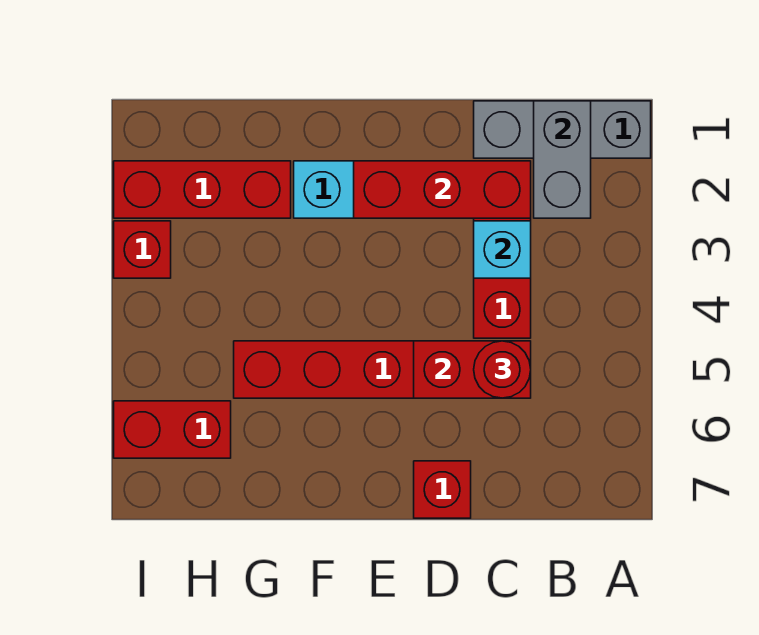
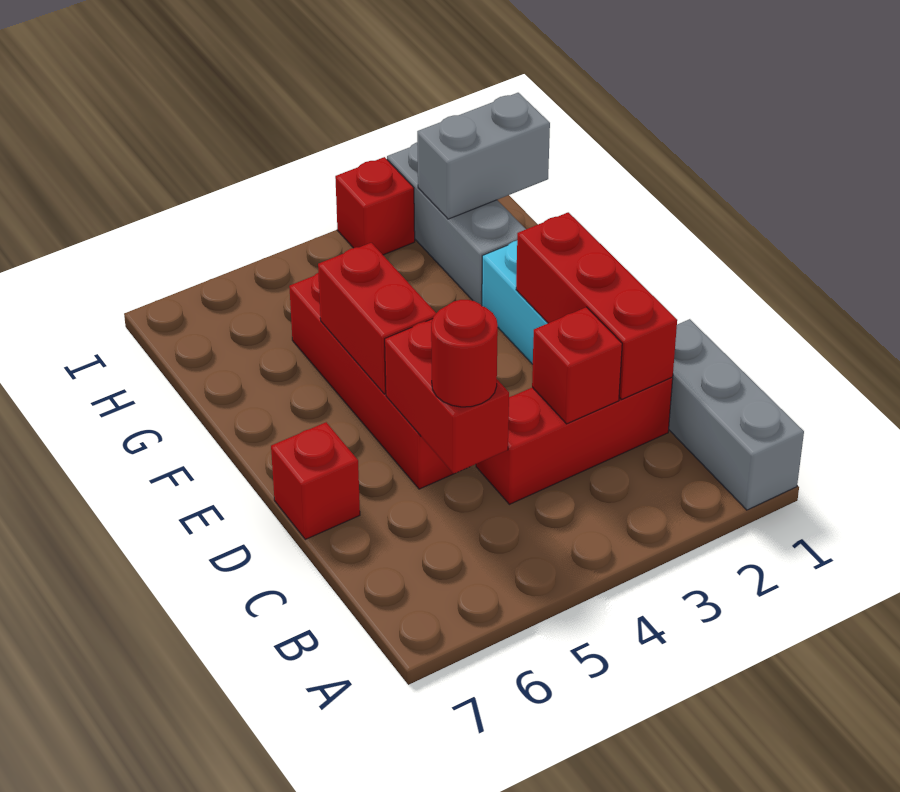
grey brick B1:B2 level 2 -> grey brick H1:H2 level 2
cyan brick C3 level 2 -> red brick C3 level 2
red brick G2:I2 level 1 -> grey brick G2:I2 level 1
red brick H6:I6 level 1 -> red brick E5:F5 level 2

